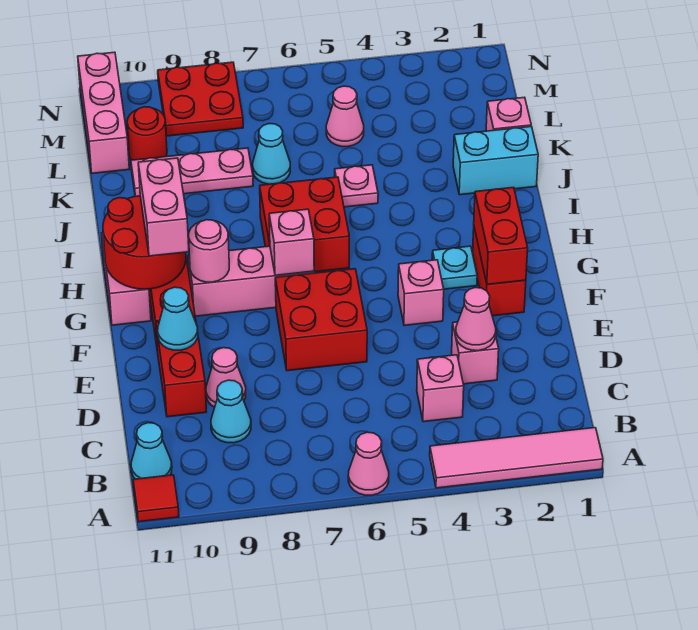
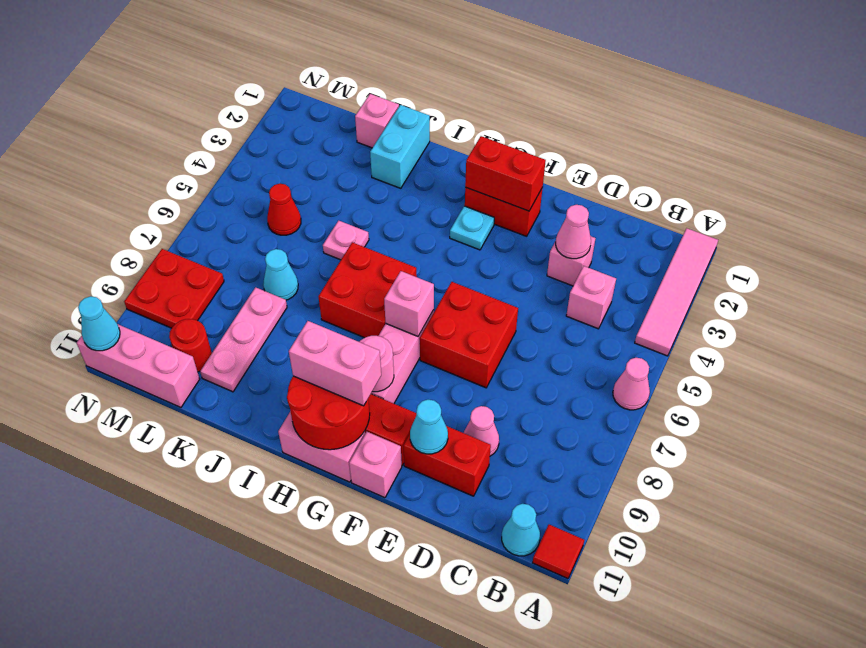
cyan cone C9 level 1 -> cyan cone N11 level 2
pink brick F4 level 1 -> pink brick F11 level 1
pink cone L5 level 1 -> red cone L5 level 1

